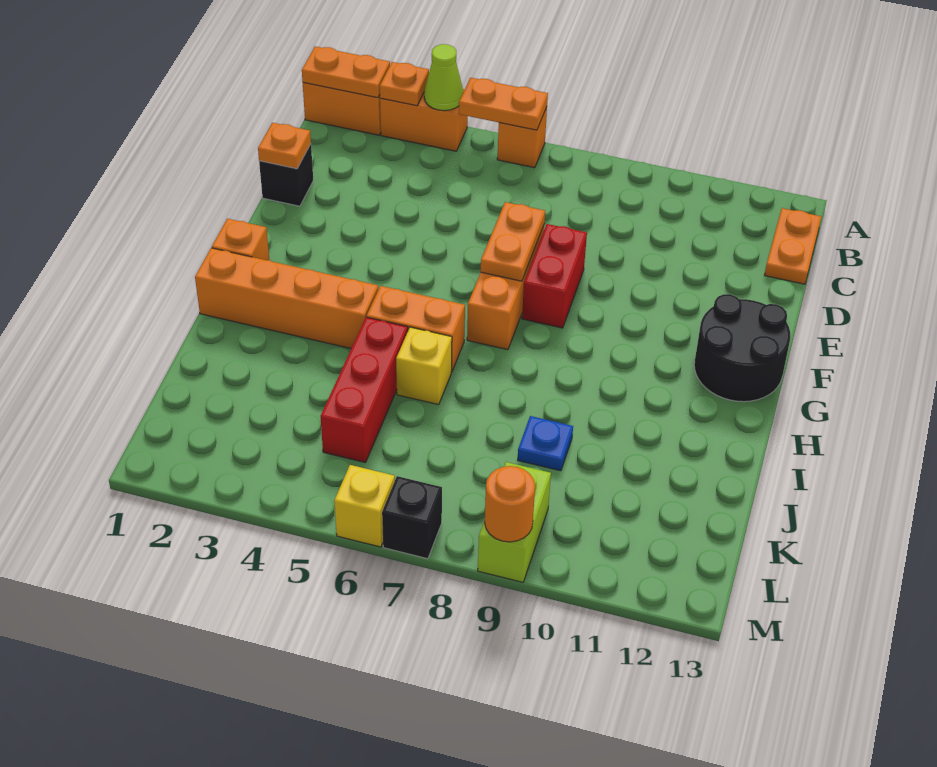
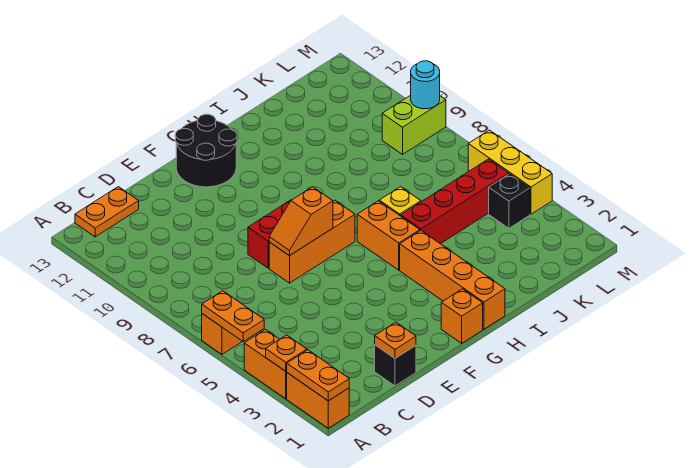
lime cone A4 level 2 -> none
orange plate E7:F7 level 2 -> orange slope E7:F7 level 2 top F
red brick I5:K5 level 1 -> red brick I5:L5 level 1
blue plate J9 level 1 -> none
yellow brick M6 level 1 -> yellow brick M4:M6 level 1
black brick M7 level 1 -> black brick L4 level 1
orange round brick M9 level 2 -> cyan round brick M9 level 2

